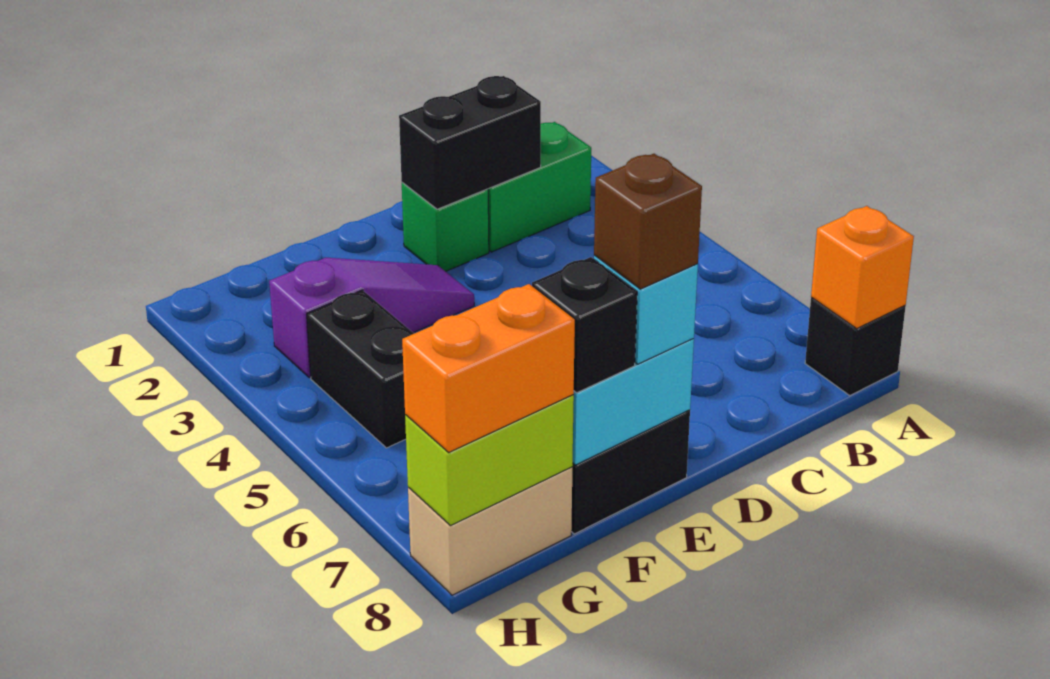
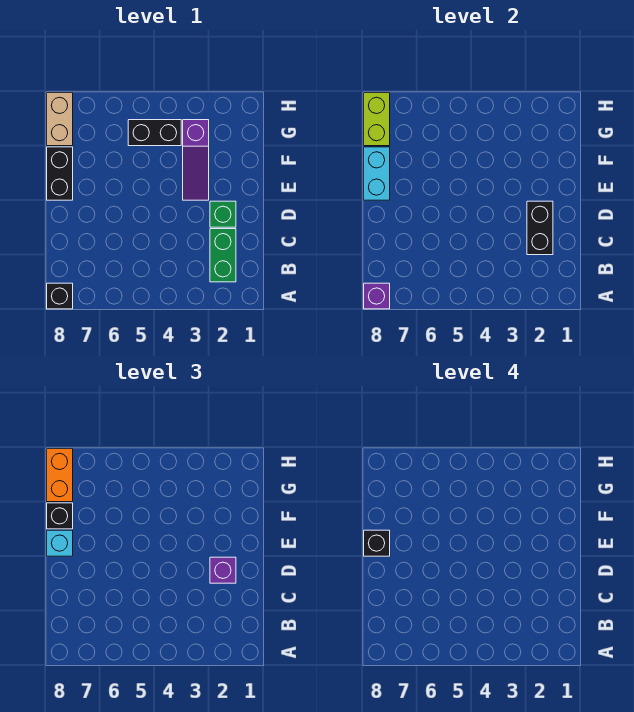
orange brick A8 level 2 -> purple brick A8 level 2
none -> purple brick D2 level 3
brown brick E8 level 4 -> black brick E8 level 4

